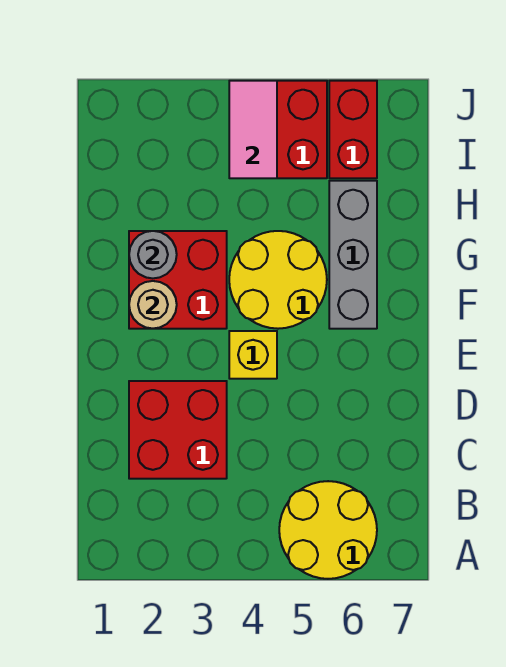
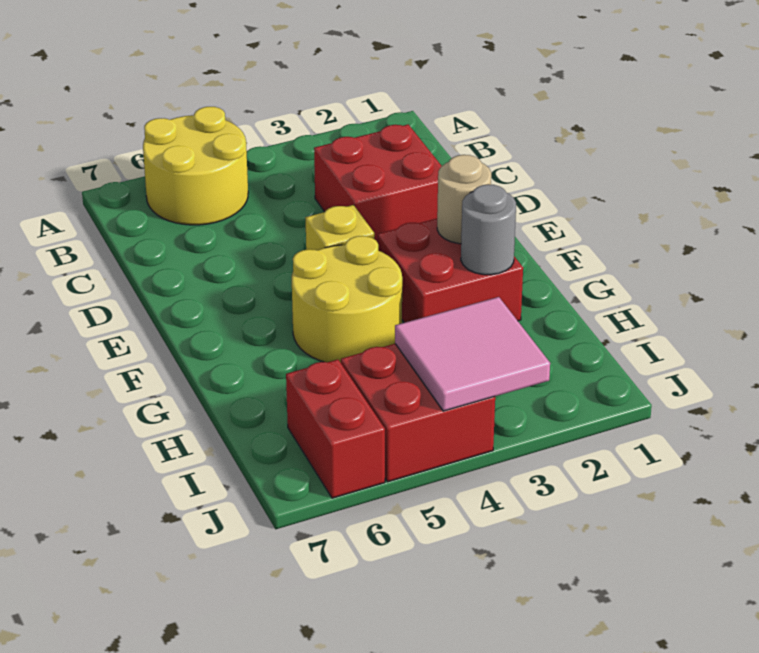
grey brick F6:H6 level 1 -> none
pink tile I4:J4 level 2 -> pink tile I3:J4 level 2

